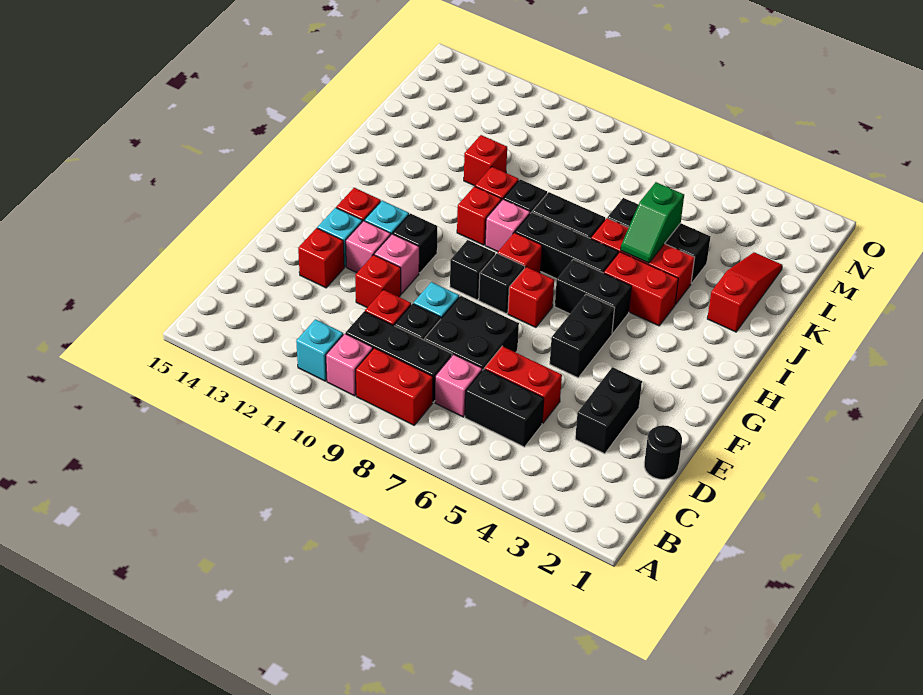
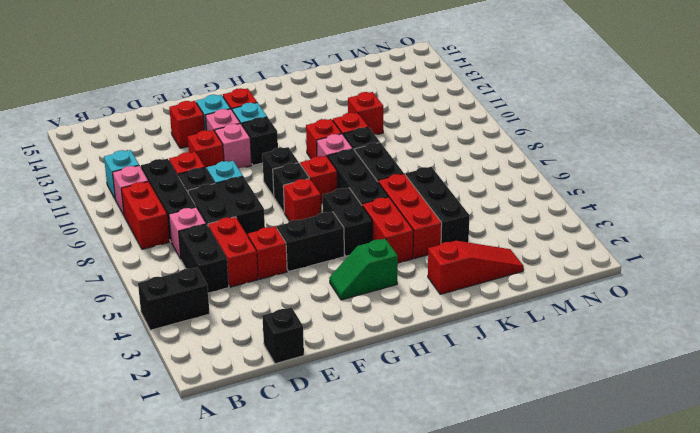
black round brick D1 level 1 -> black brick D1 level 1
black brick D3:E3 level 1 -> black brick A4:B4 level 1
none -> red brick E5 level 1
green slope J5:K5 level 2 top K -> green slope G3:H3 level 1 top H

